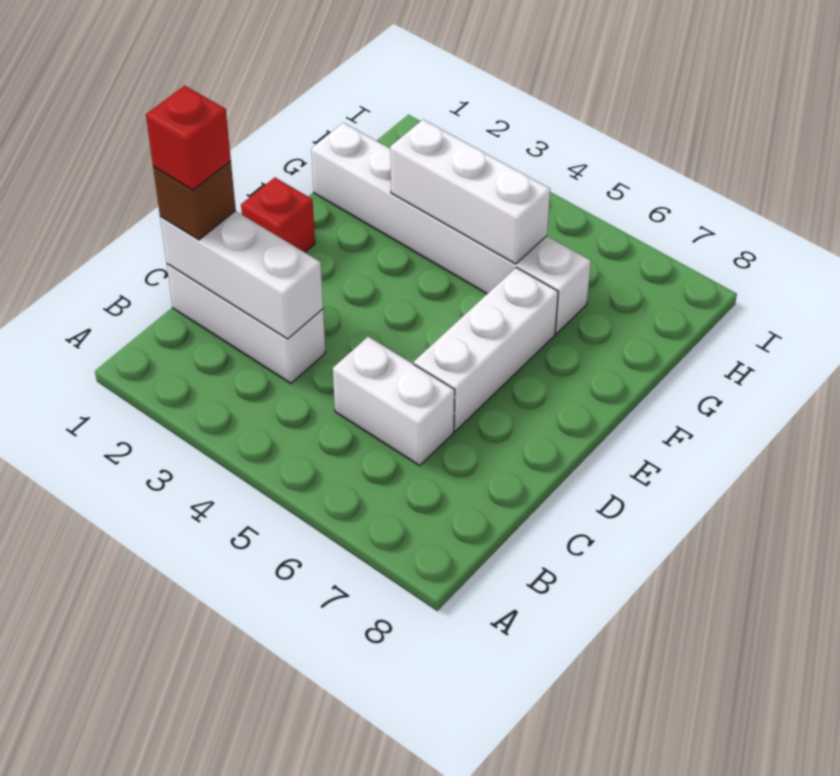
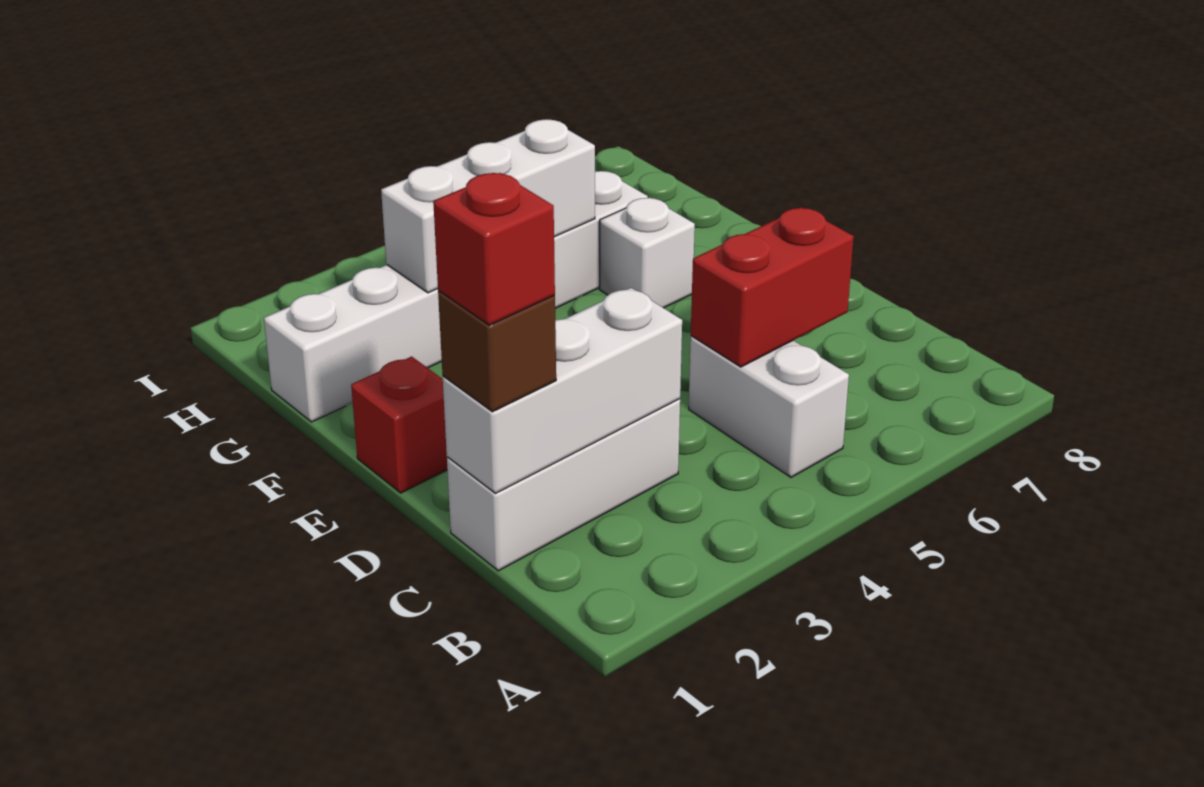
white brick C5:C6 level 1 -> white brick B5:C5 level 1
none -> red brick C5:C6 level 2
white brick D6:F6 level 1 -> white brick F6 level 1

